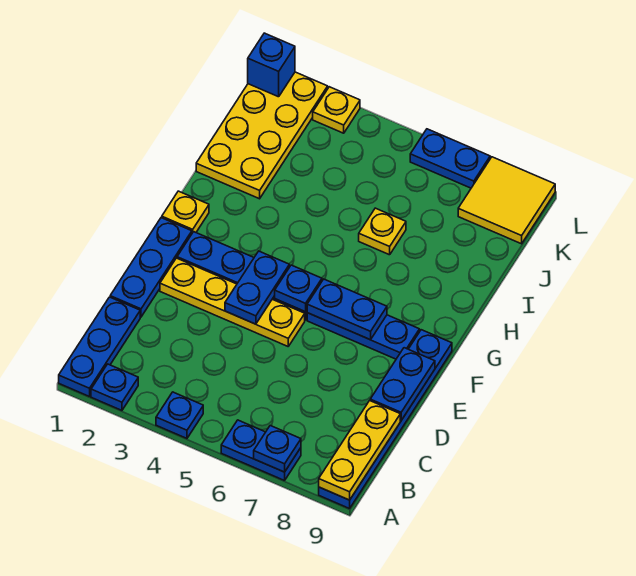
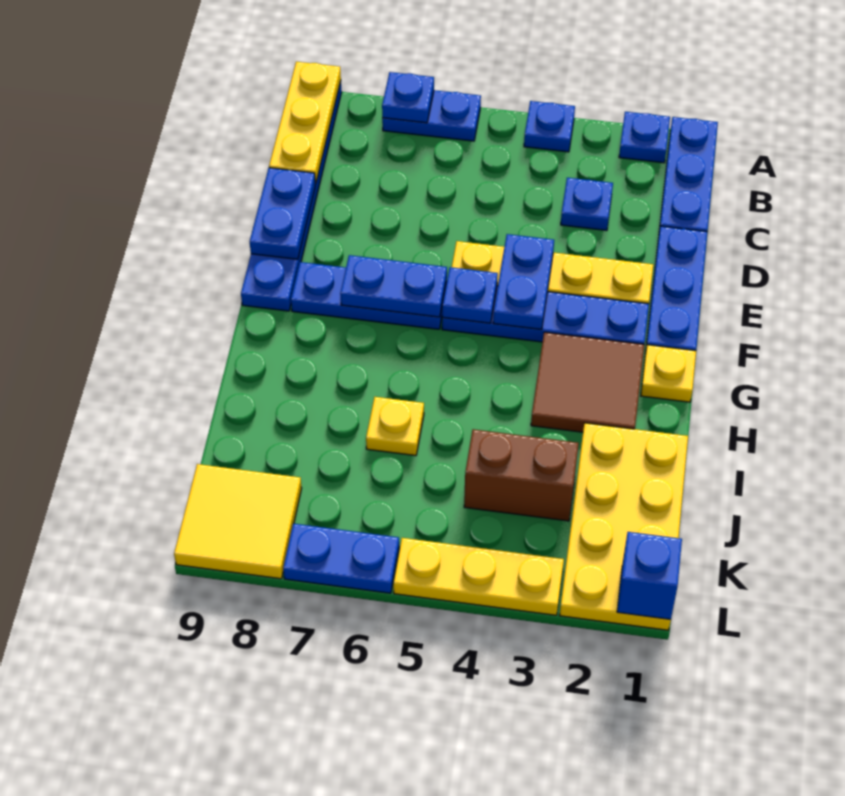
none -> blue plate C3 level 1
none -> brown tile G2:H3 level 1
none -> brown brick J3:J4 level 1
yellow plate L3 level 1 -> yellow plate L3:L5 level 1

